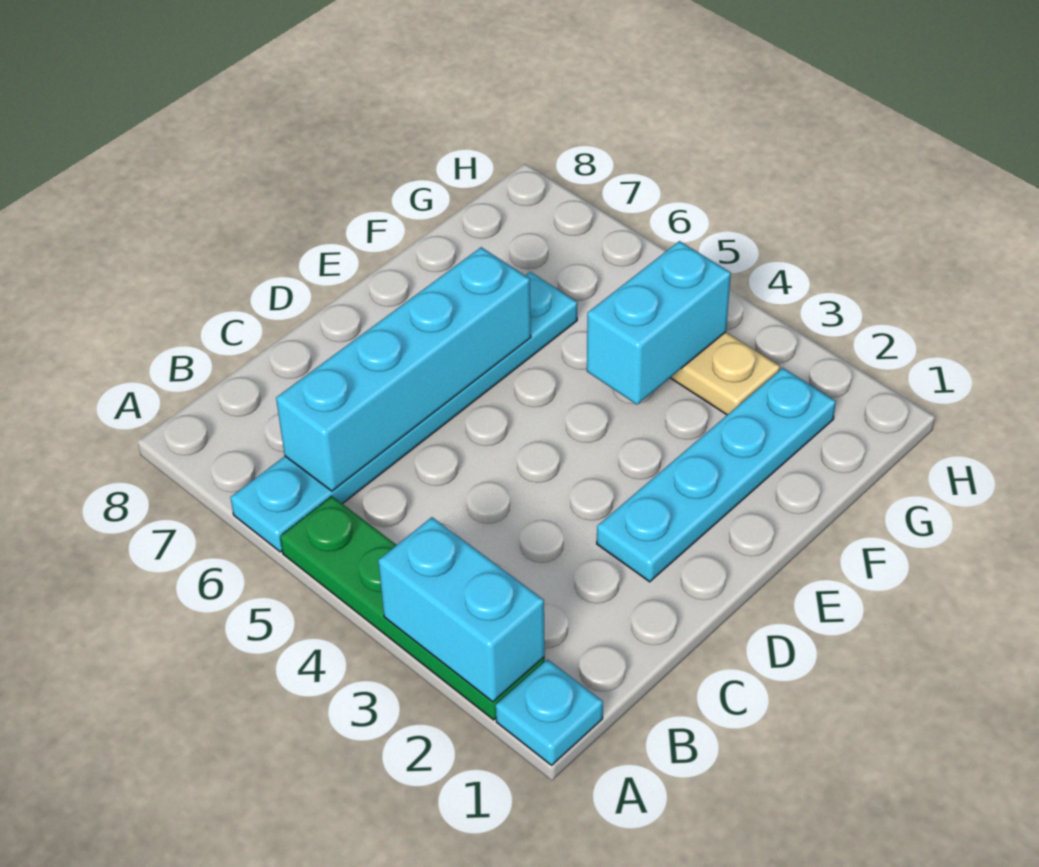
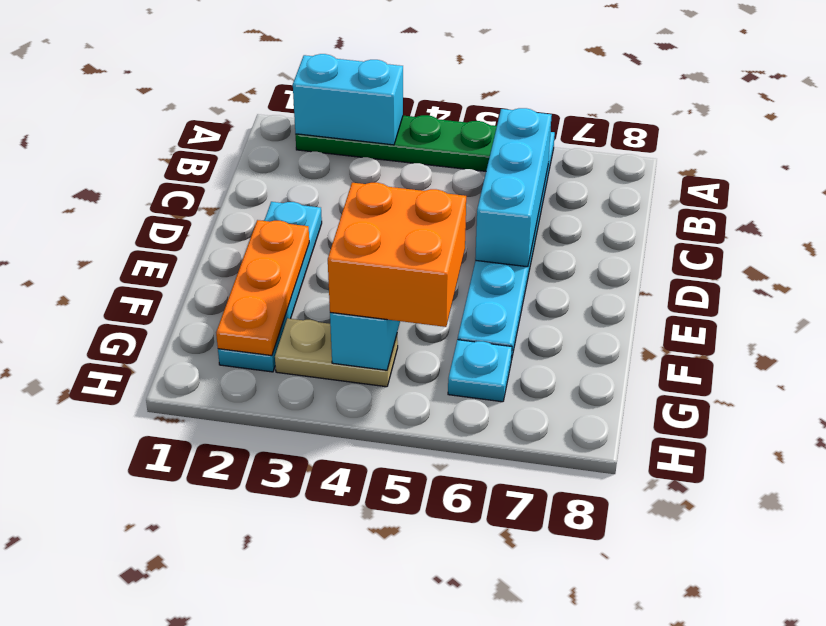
cyan plate A1 level 1 -> cyan plate G6 level 1
cyan brick B6:E6 level 2 -> cyan brick B6:D6 level 2
none -> orange plate E2:G2 level 2
none -> orange brick F4:G5 level 3

